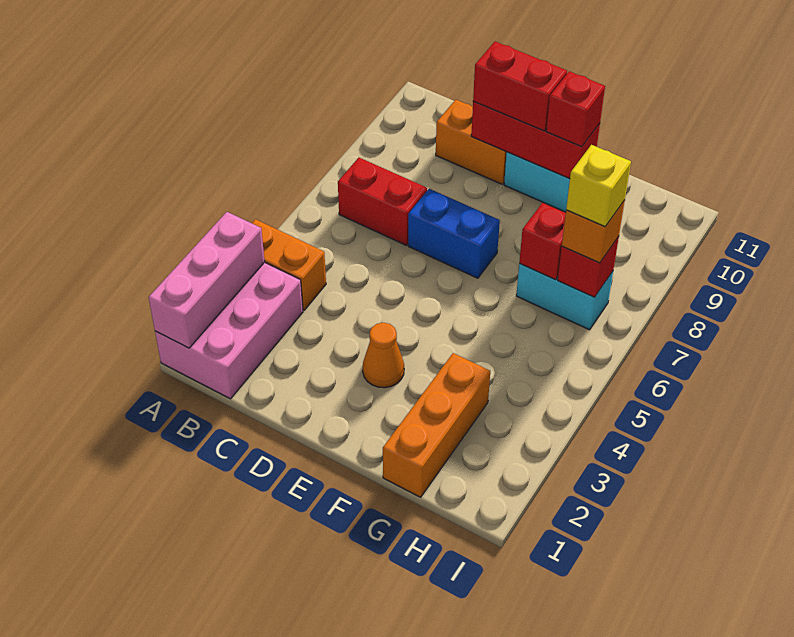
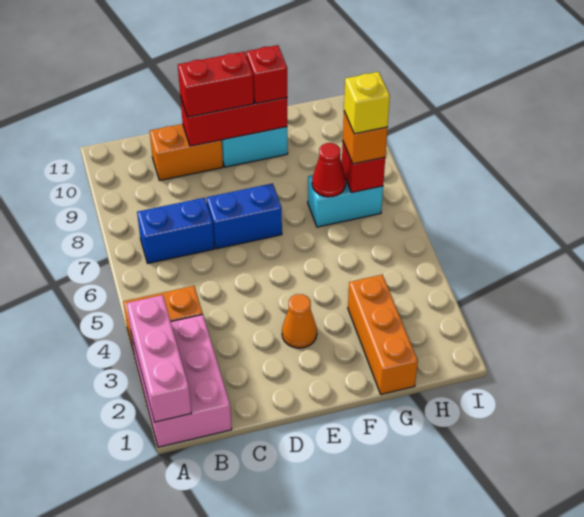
red brick B7:C7 level 1 -> blue brick B7:C7 level 1
red brick G7 level 2 -> red cone G7 level 2

